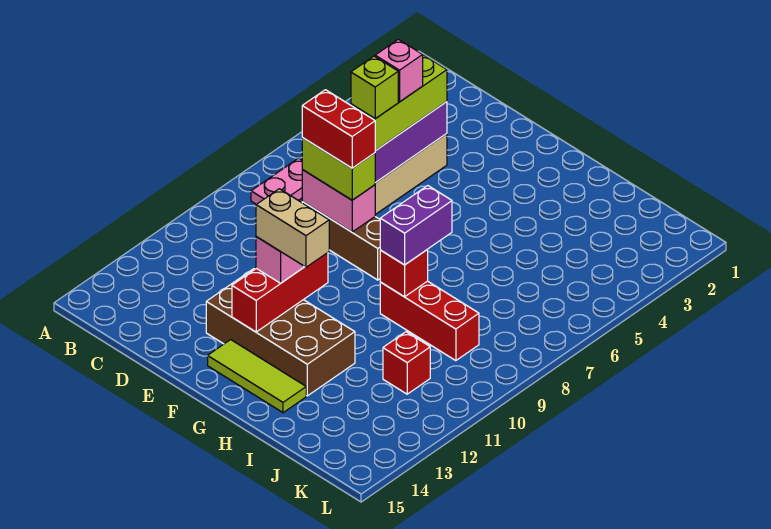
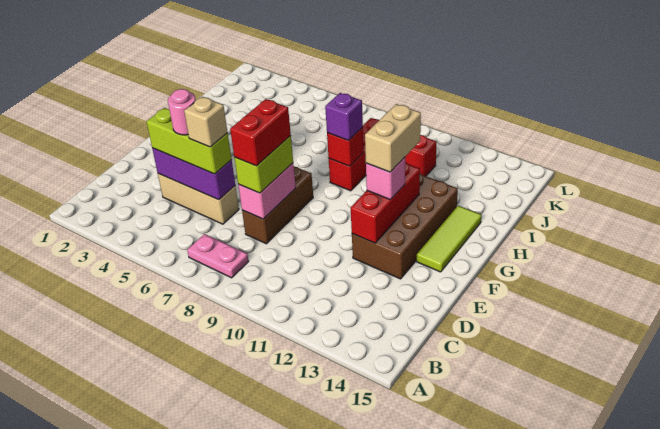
pink brick D5 level 4 -> pink round brick D5 level 4
lime brick D6 level 4 -> tan brick D6 level 4
red brick F11:F13 level 2 -> red brick E12:G12 level 2
purple brick H8:H9 level 3 -> purple brick H9 level 3

